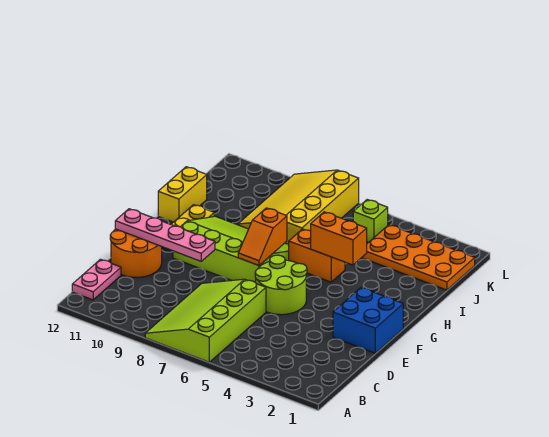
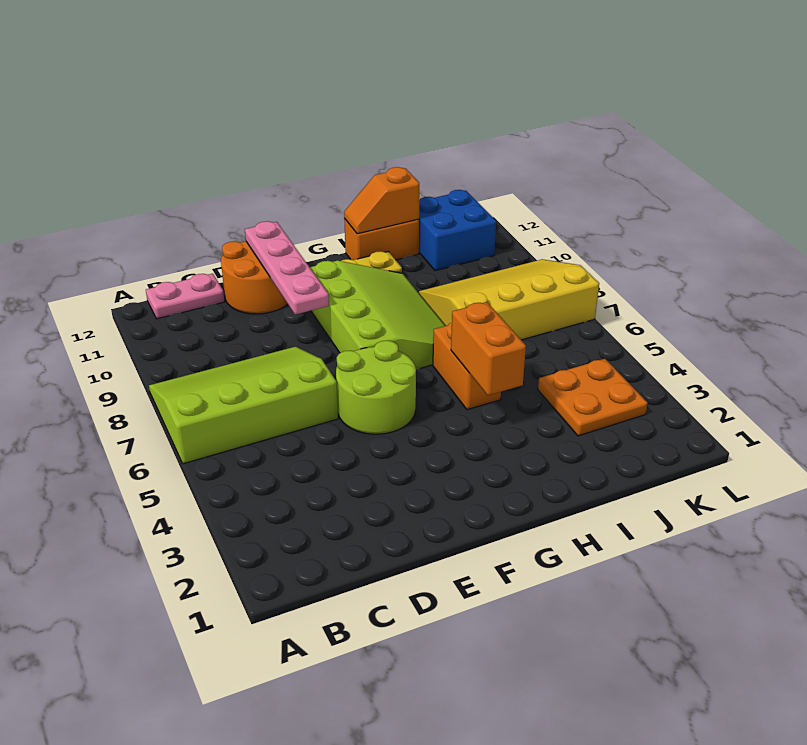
blue brick E1:F2 level 1 -> blue brick J11:K12 level 1
orange slope F7:G7 level 2 top G -> orange slope H12:I12 level 2 top I
yellow brick H12:I12 level 1 -> orange brick H12:I12 level 1
orange plate J1:K4 level 1 -> orange plate J3:K4 level 1
lime brick K5 level 1 -> none

